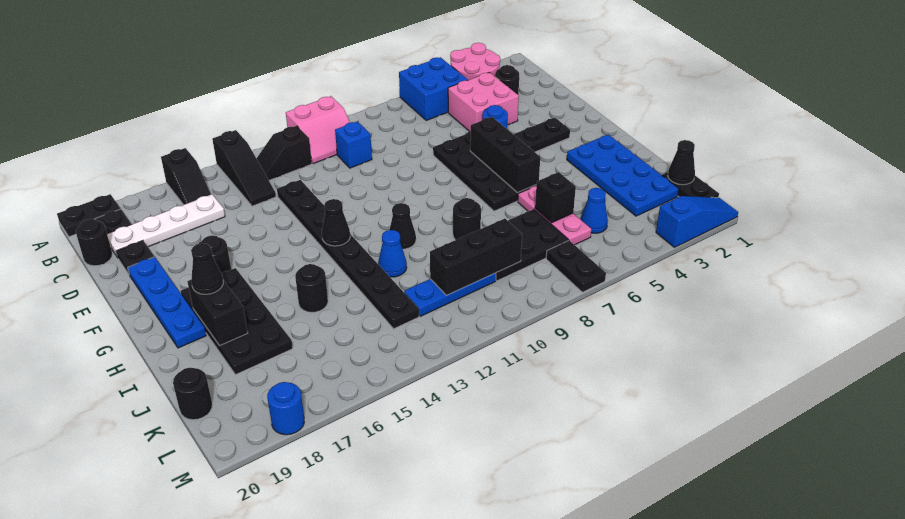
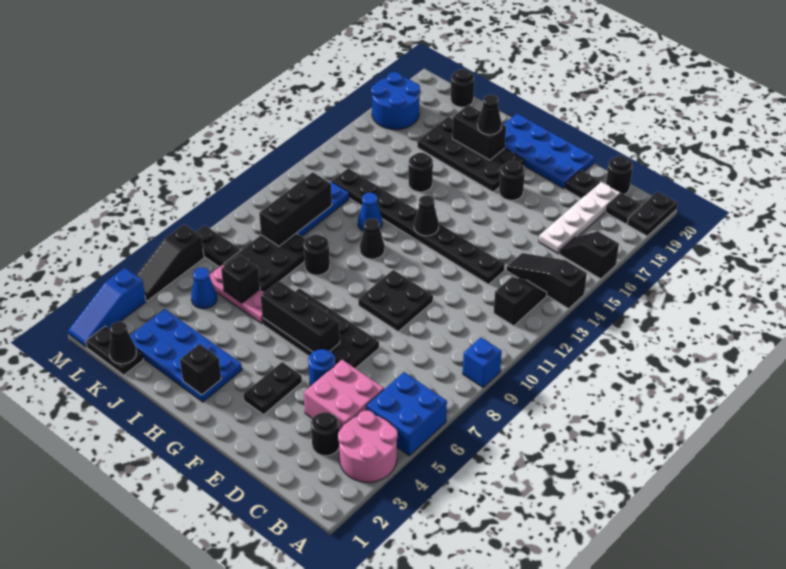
pink slope A10:B11 level 1 top A -> none
blue brick C10 level 1 -> blue brick A9 level 1
none -> black plate E9:F10 level 1
blue plate E19:H19 level 1 -> blue plate E19:H20 level 1
none -> black brick H2 level 2
none -> black slope M4:M6 level 1 top 6
blue round brick M18 level 1 -> blue round brick L17:M18 level 1

